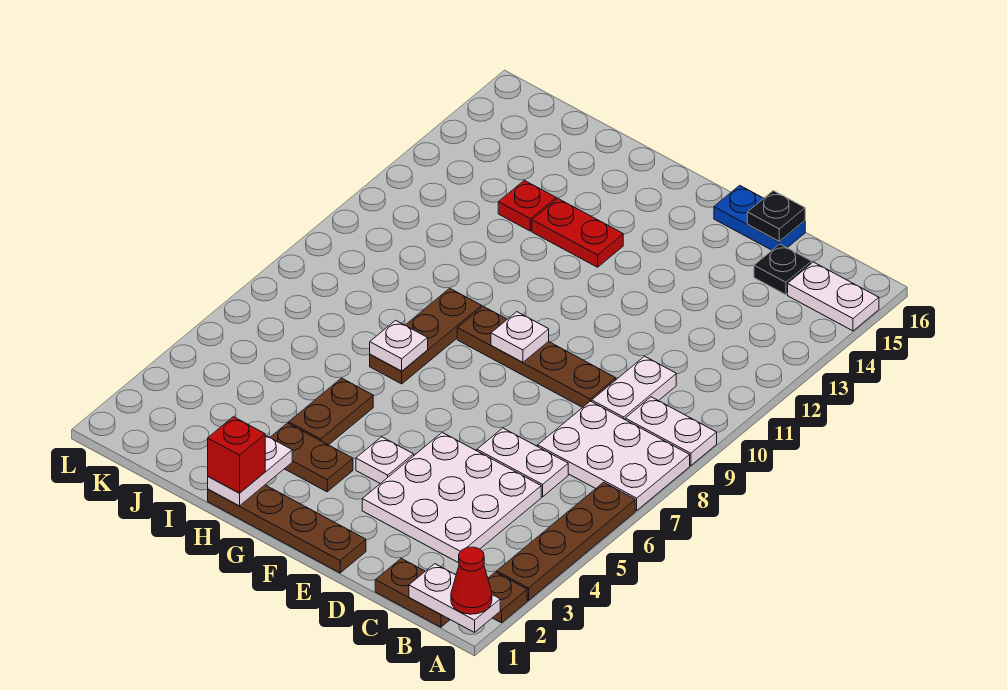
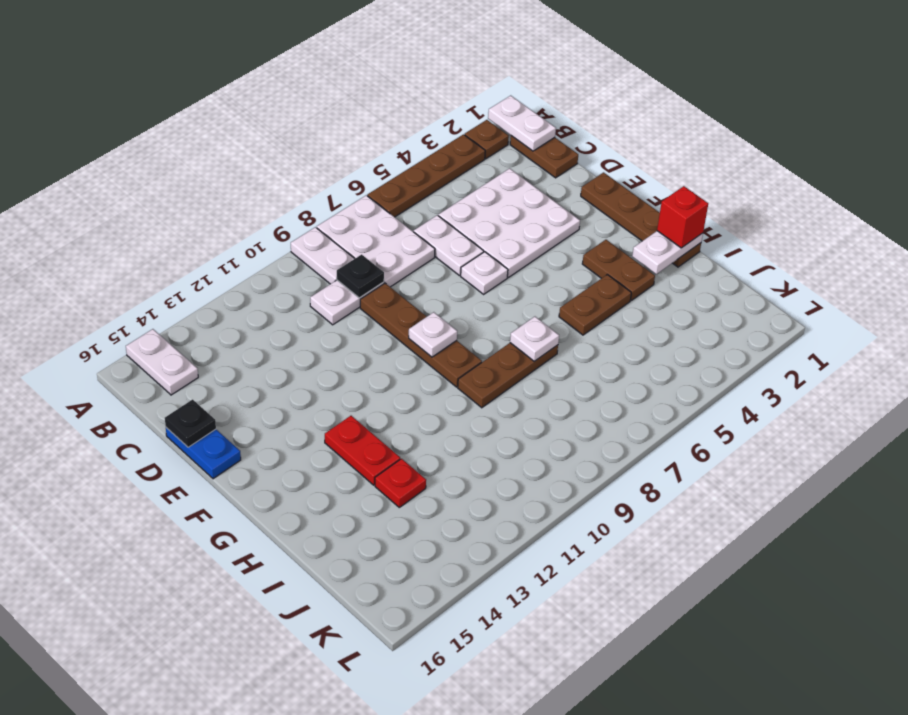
red cone A1 level 3 -> none
black plate C15 level 1 -> black plate C9 level 2
white plate F4 level 1 -> white plate E6 level 1

